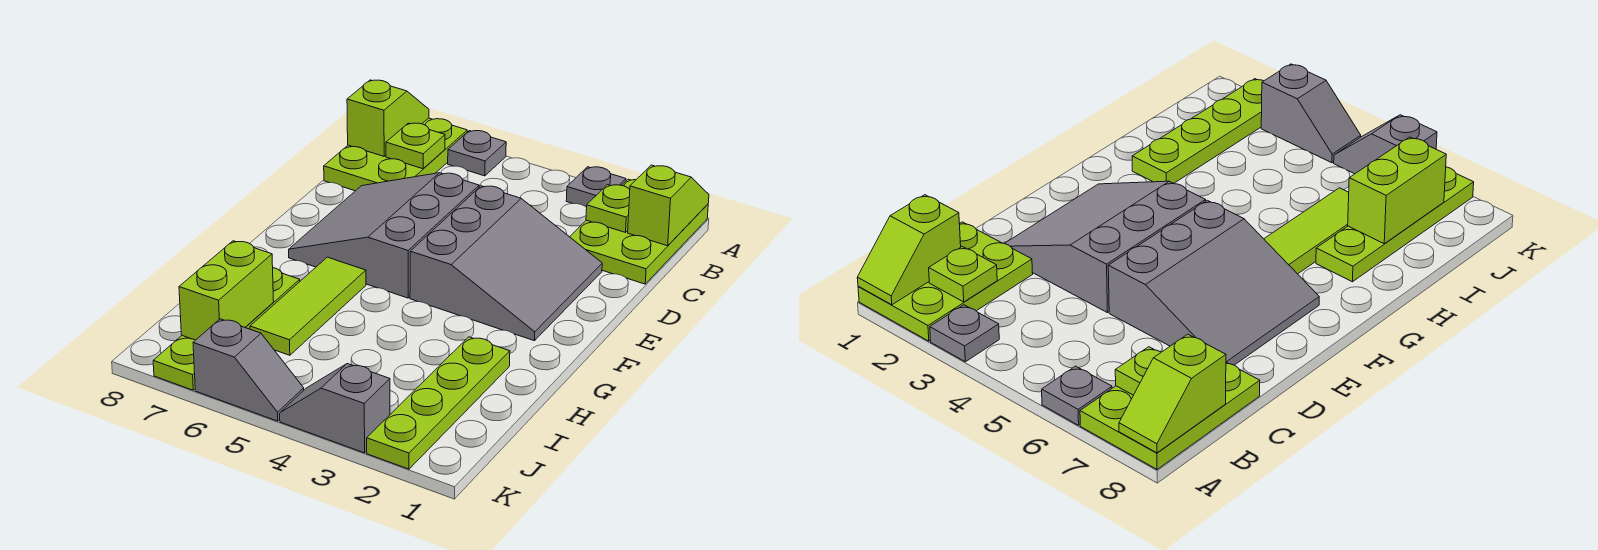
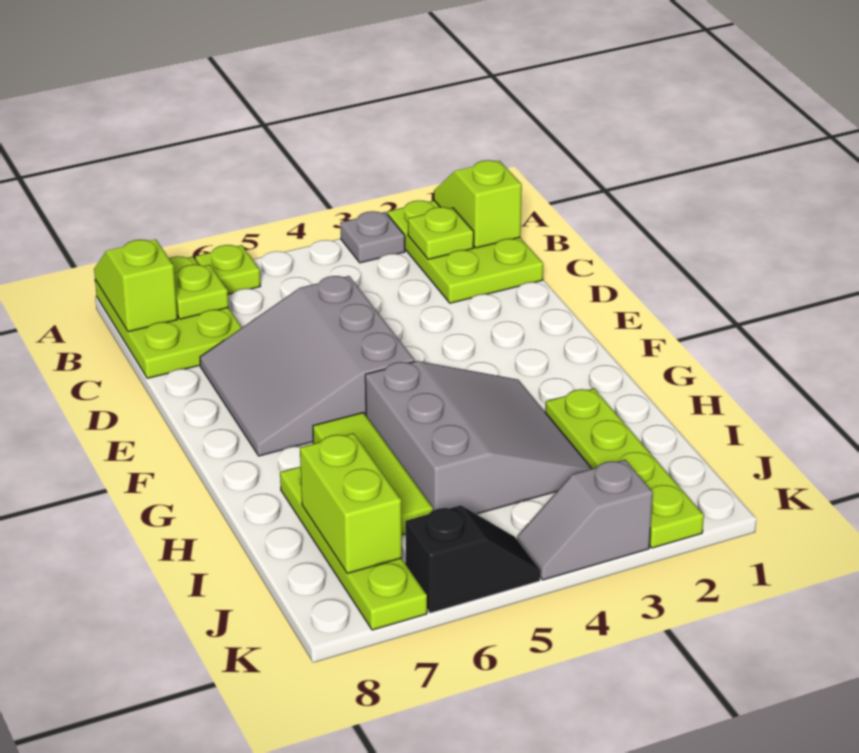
grey plate A6 level 1 -> lime plate A6 level 1
grey slope D2:F4 level 1 top 4 -> grey slope G3:I5 level 1 top 5
grey slope K5:K6 level 1 top 6 -> black slope K5:K6 level 1 top 6

